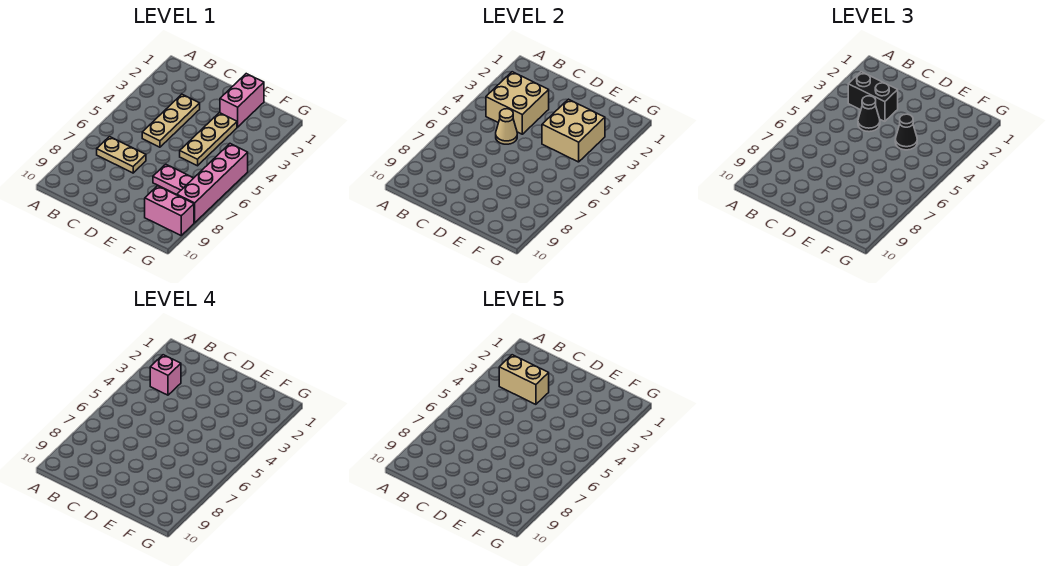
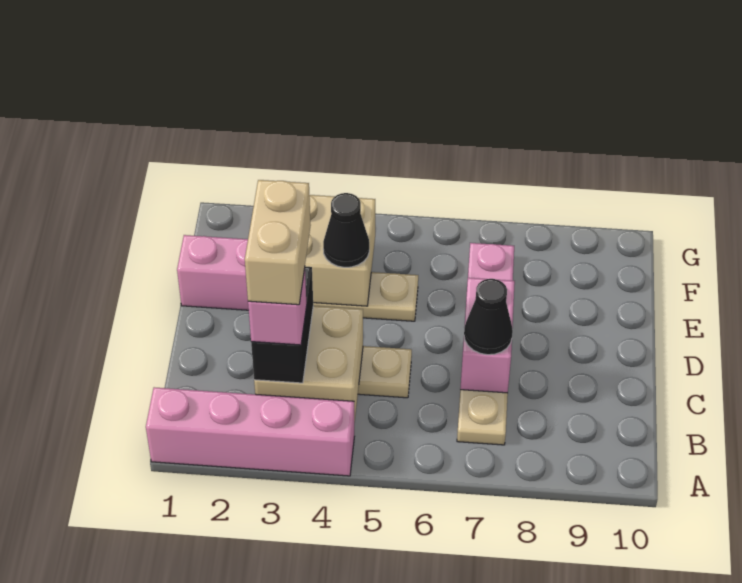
black cone C4 level 3 -> black cone C7 level 3
tan cone C5 level 2 -> none
pink brick F9:G9 level 1 -> pink brick C7:D7 level 2
pink brick G5:G8 level 1 -> pink brick A1:A4 level 1

